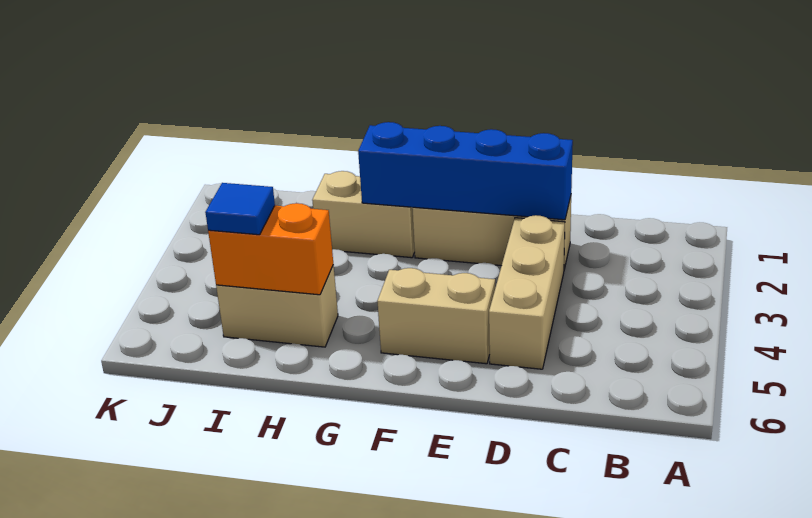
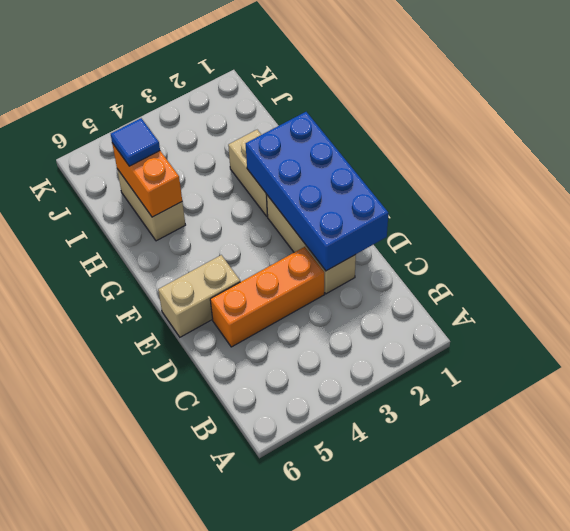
blue brick D2:G2 level 2 -> blue brick D1:G2 level 2
tan brick D3:D5 level 1 -> orange brick D3:D5 level 1
tan brick E5:F5 level 1 -> tan brick E5:E6 level 1

